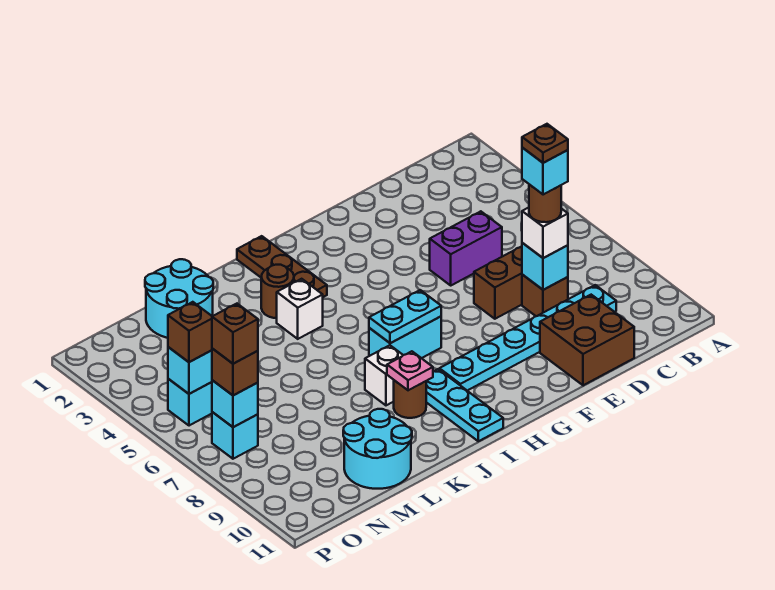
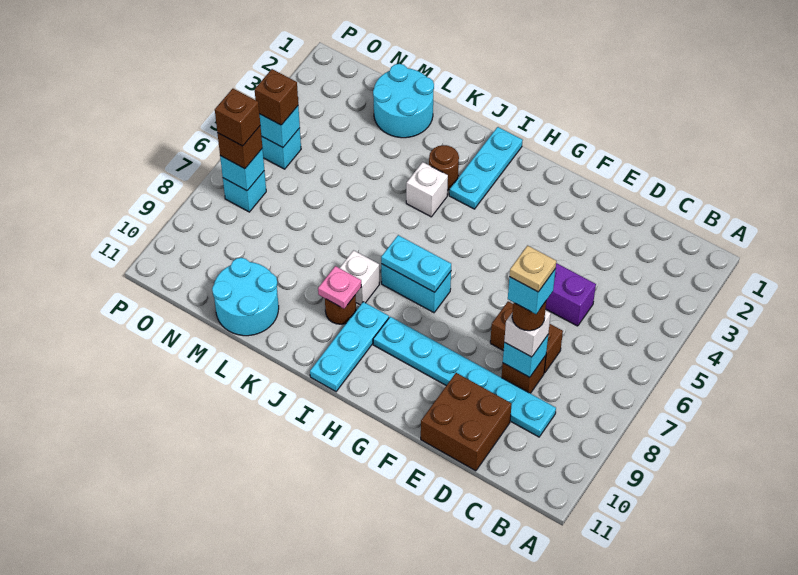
brown plate D8 level 6 -> tan plate D8 level 6
brown plate I1:I3 level 1 -> cyan plate I1:I3 level 1

